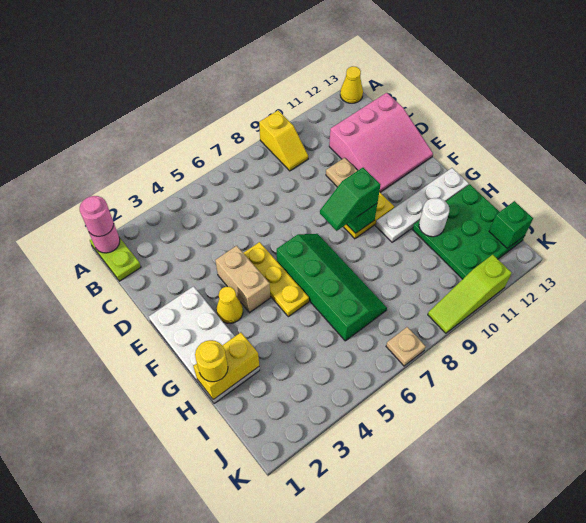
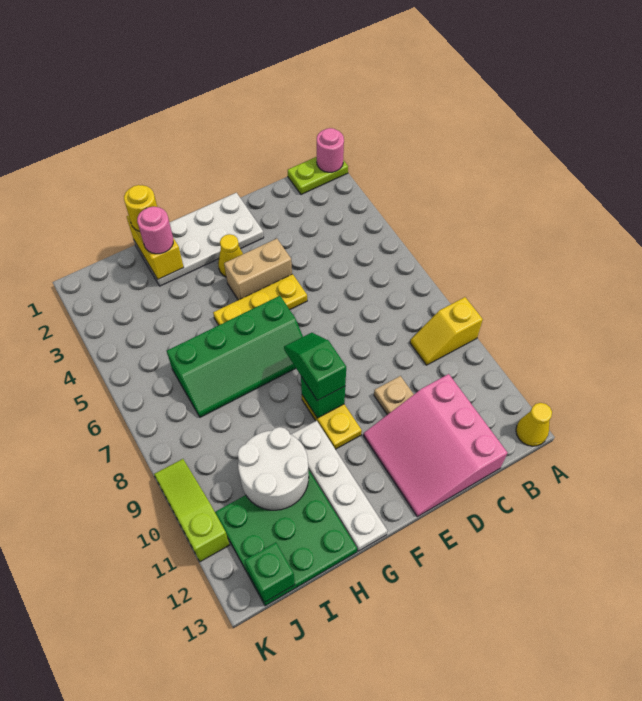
pink round brick A1 level 3 -> pink round brick H2 level 3
white round brick H11 level 2 -> white round brick H10:I11 level 2
tan plate K7 level 1 -> none

